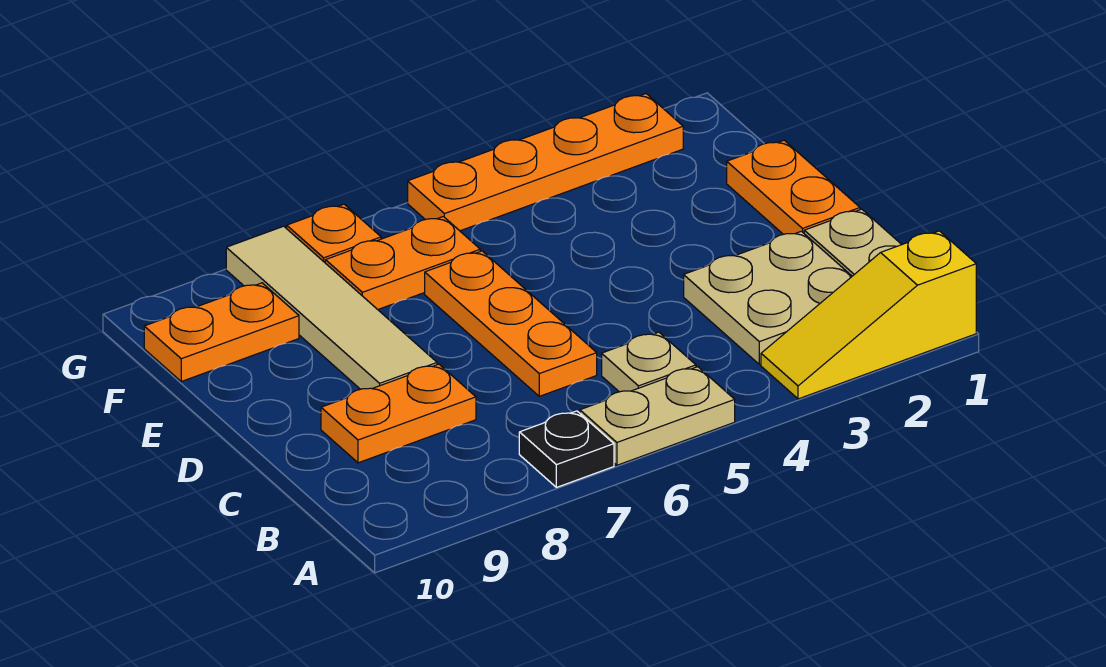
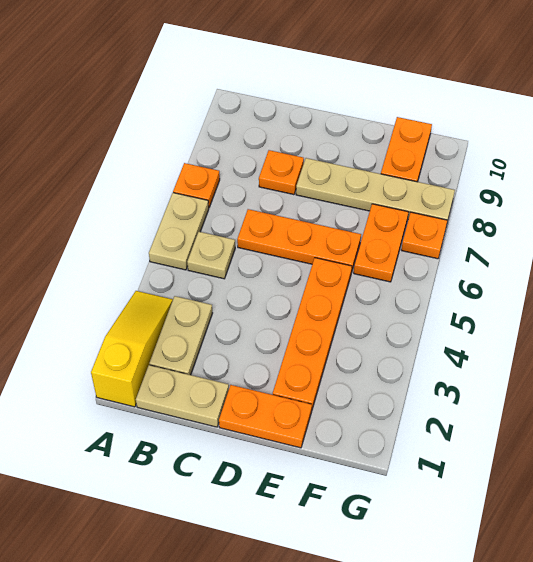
black plate A7 level 1 -> orange plate A7 level 1
tan plate B2:C3 level 1 -> tan plate B2:B3 level 1
orange plate C8:C9 level 1 -> orange plate C8 level 1
tan tile D8:G8 level 1 -> tan plate D8:G8 level 1
orange plate G2:G5 level 1 -> orange plate E2:E5 level 1

